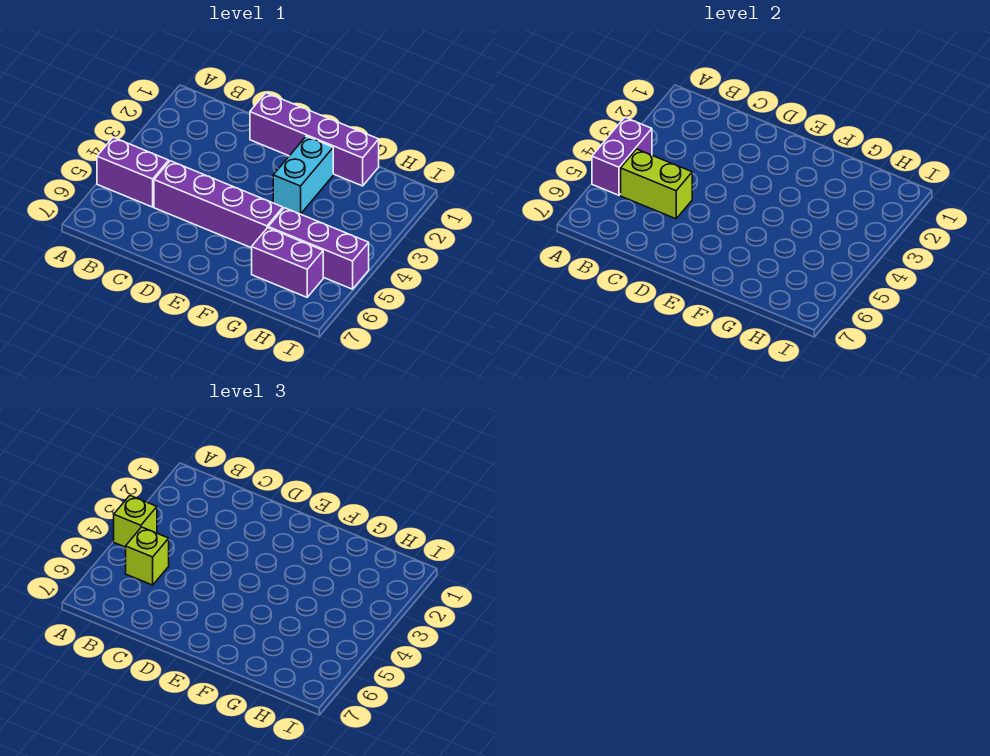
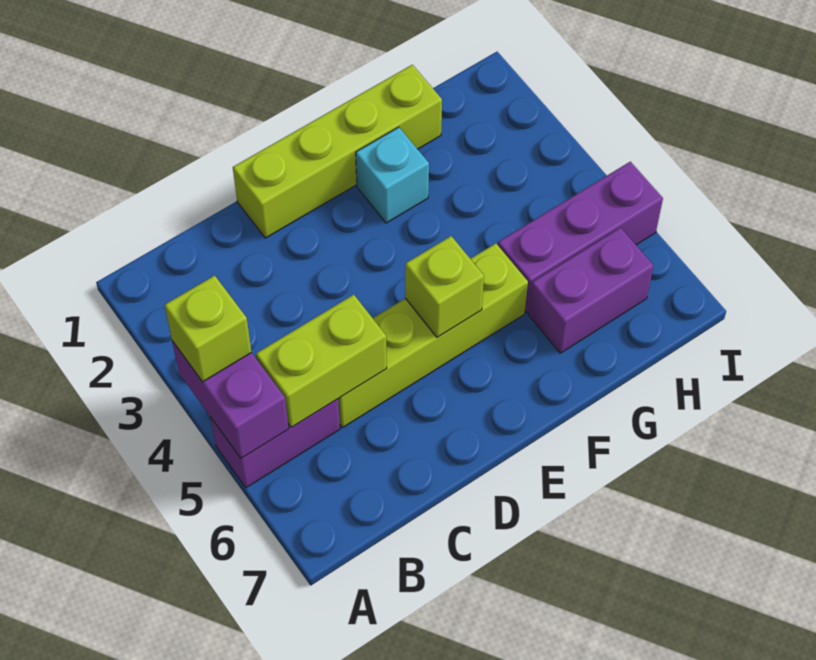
lime brick B5 level 3 -> lime brick E5 level 2
purple brick C5:F5 level 1 -> lime brick C5:F5 level 1
purple brick D1:G1 level 1 -> lime brick D1:G1 level 1
cyan brick F2:F3 level 1 -> cyan brick F2 level 1

